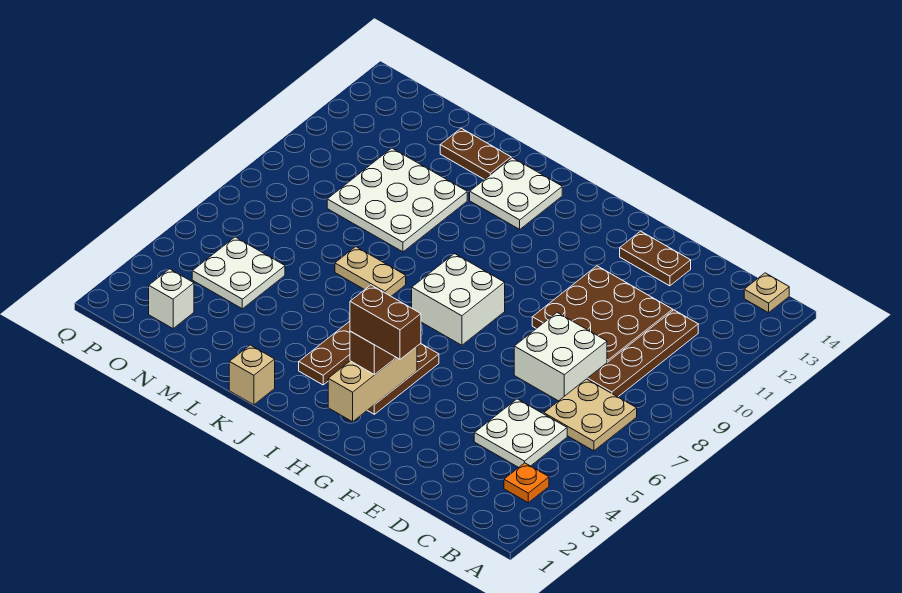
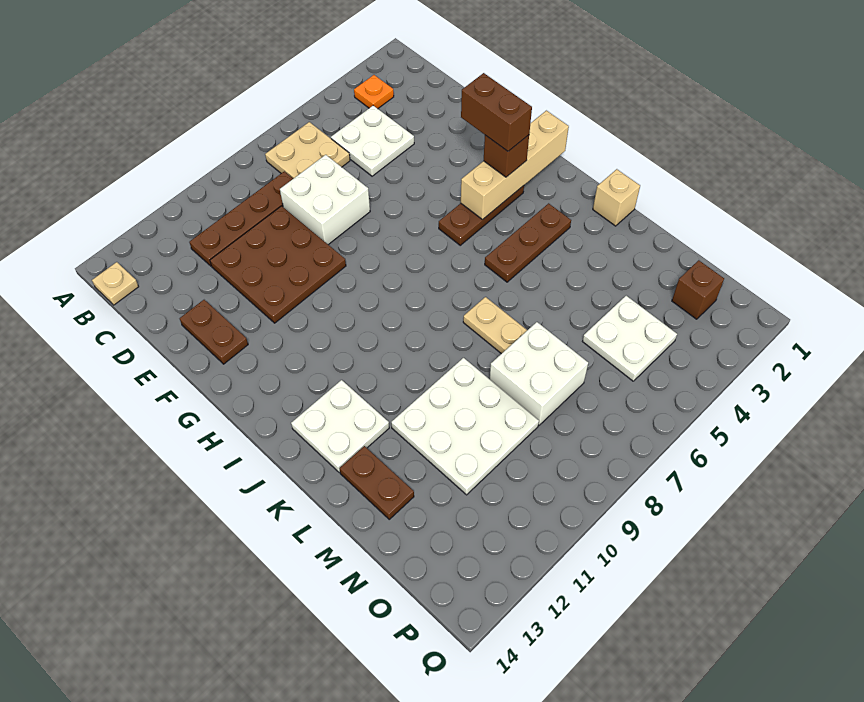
tan brick H2:H4 level 2 -> tan brick H1:H4 level 2
white brick H7:I8 level 1 -> white brick M7:N8 level 1
white brick O2 level 1 -> brown brick O2 level 1

